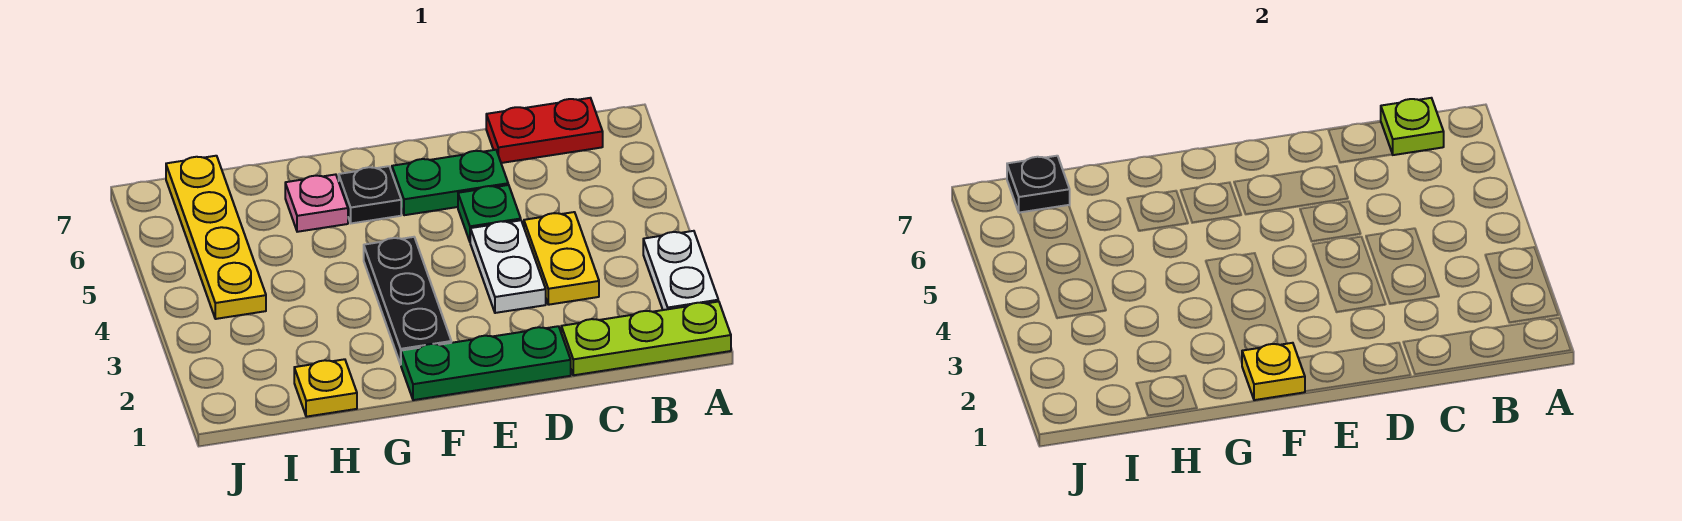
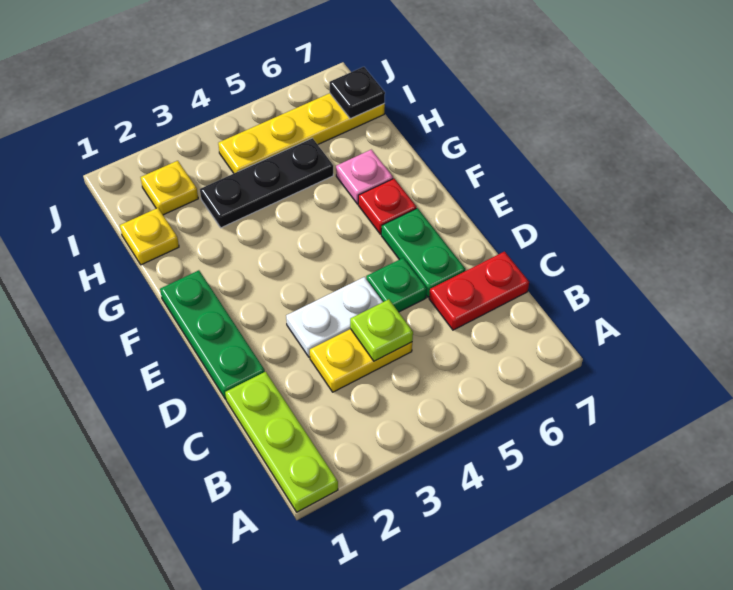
white plate A2:A3 level 1 -> none
red plate B7:C7 level 1 -> red plate C6:C7 level 1
lime plate B7 level 2 -> lime plate C4 level 2
yellow plate F1 level 2 -> yellow plate I2 level 1
black plate F2:F4 level 1 -> black plate H3:H5 level 1
black plate F6 level 1 -> red plate F6 level 1

